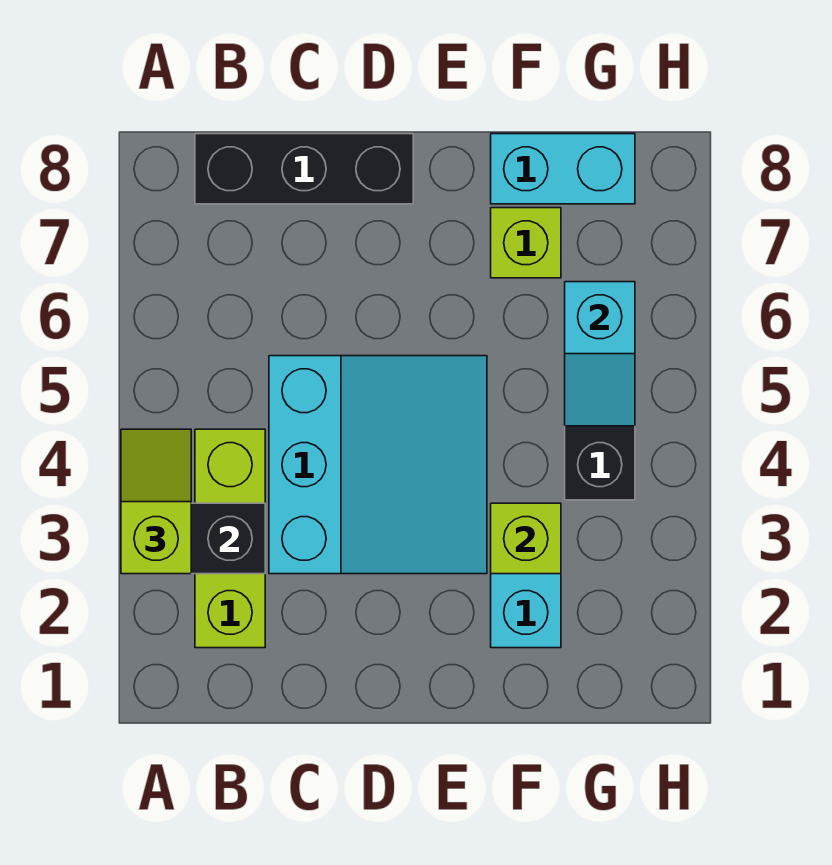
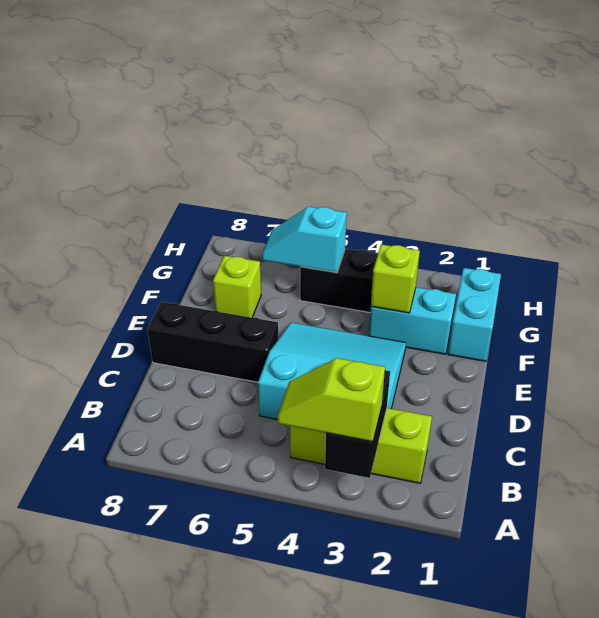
black brick B8:D8 level 1 -> black brick D6:D8 level 1
cyan brick F8:G8 level 1 -> cyan brick F1:G1 level 1
cyan slope G5:G6 level 2 top 6 -> cyan slope G5:G6 level 2 top 5

